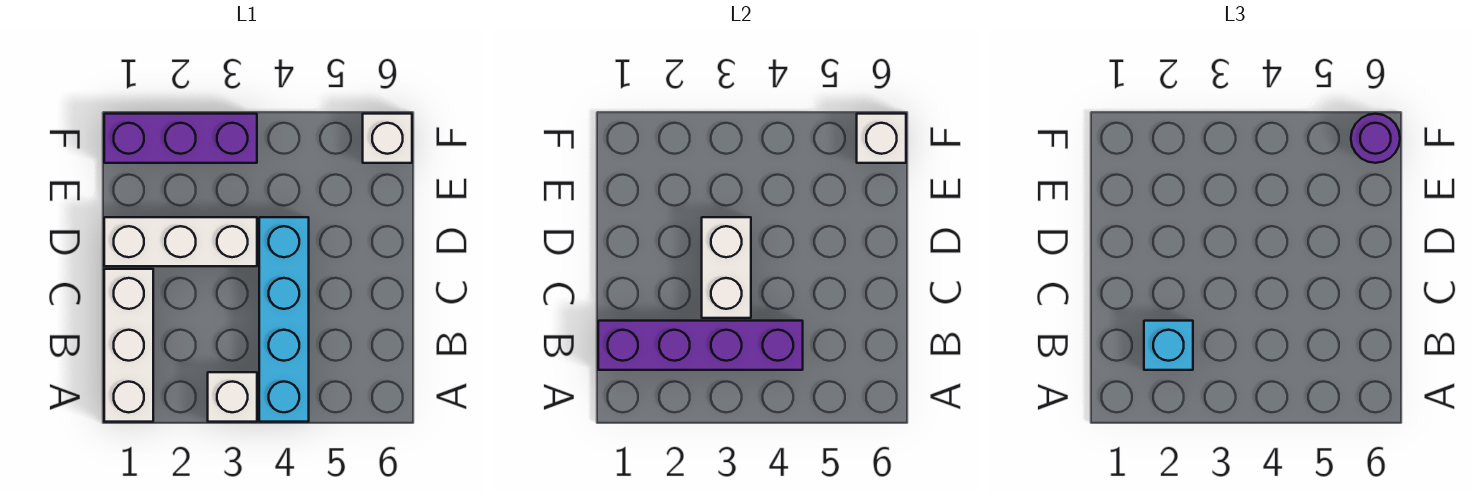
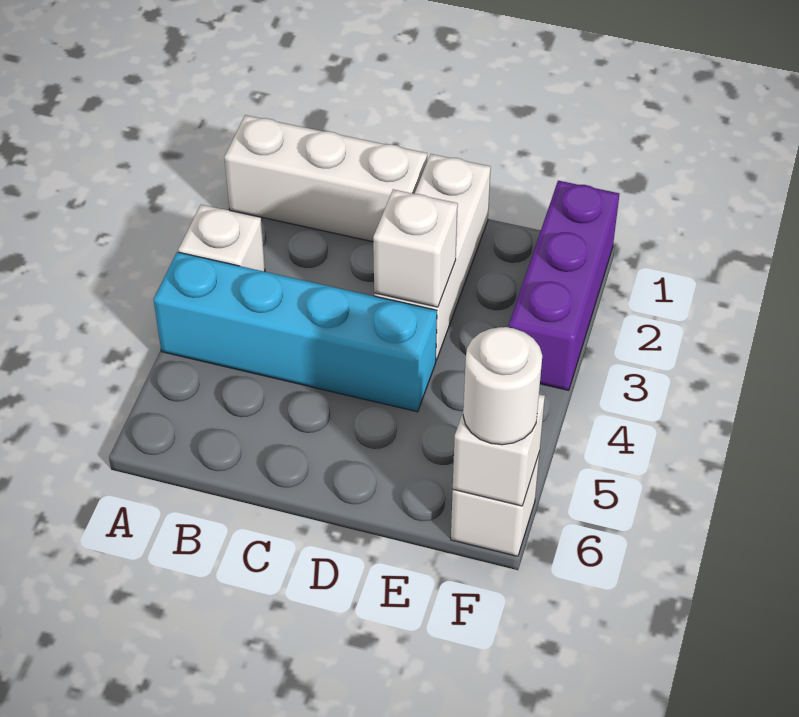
purple brick B1:B4 level 2 -> none
cyan brick B2 level 3 -> none
white brick C3:D3 level 2 -> white brick D3 level 2
purple round brick F6 level 3 -> white round brick F6 level 3

